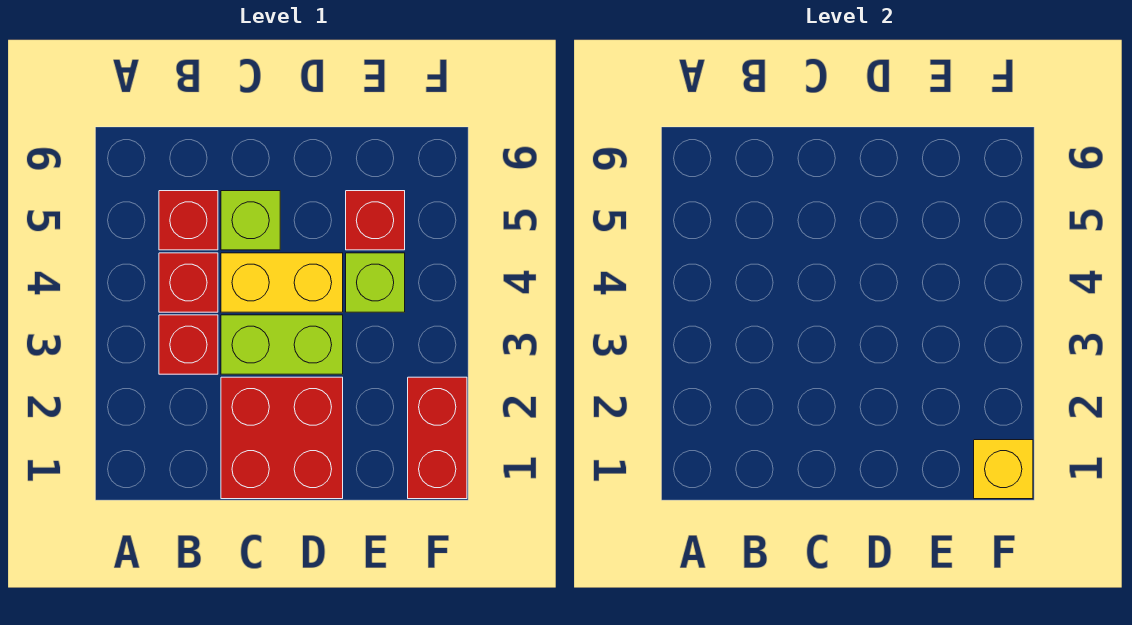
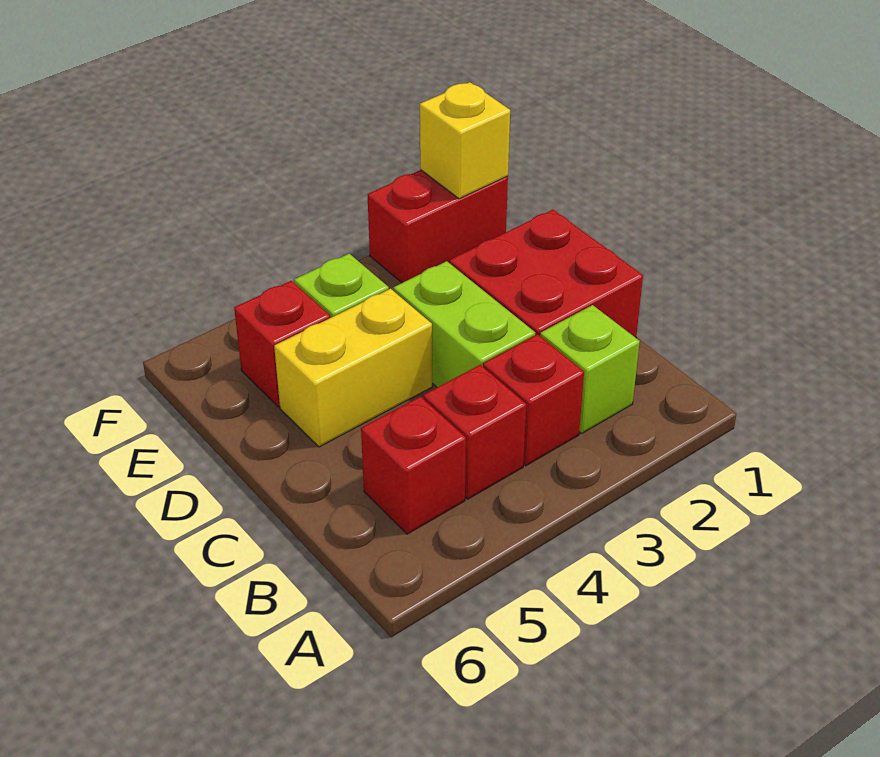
yellow brick C4:D4 level 1 -> yellow brick D4:D5 level 1
lime brick C5 level 1 -> lime brick B2 level 1

